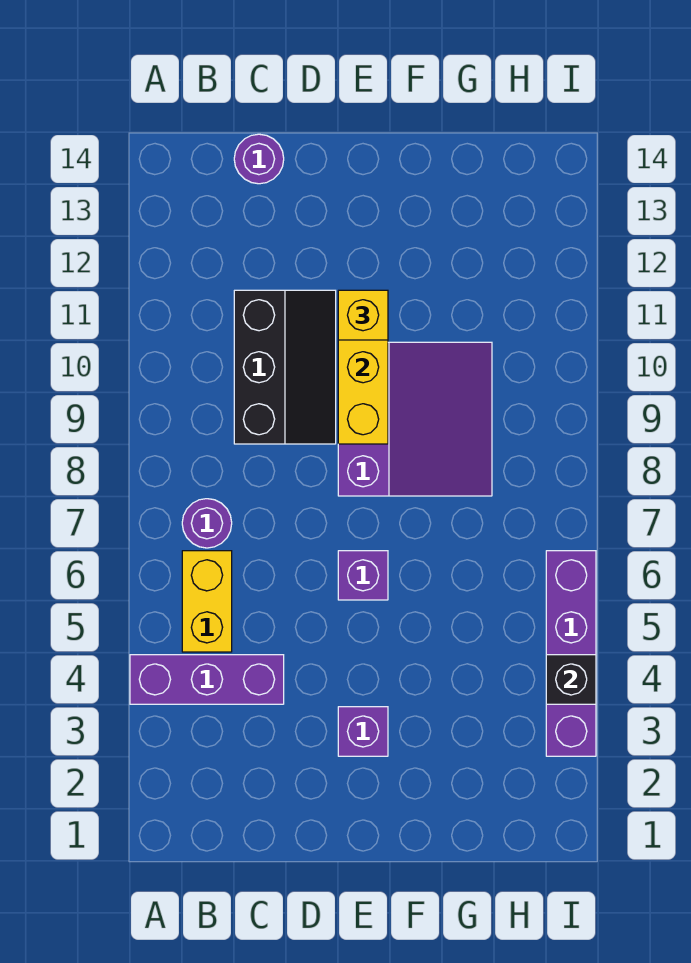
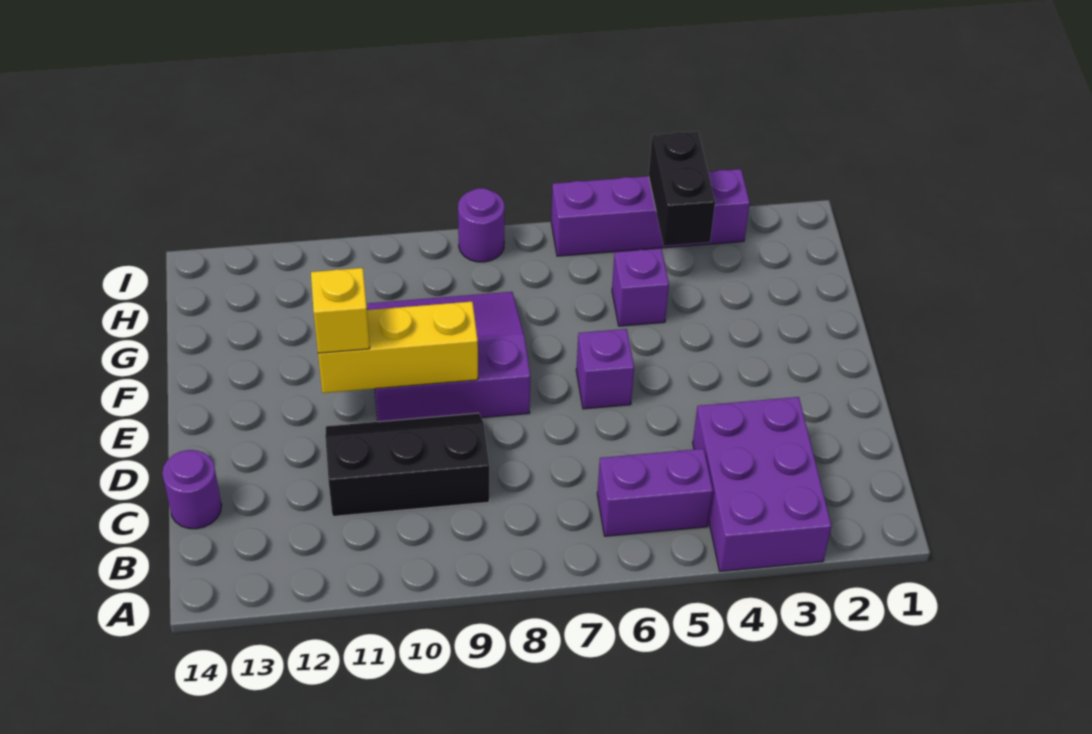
purple brick A4:C4 level 1 -> purple brick A3:C4 level 1
yellow brick B5:B6 level 1 -> purple brick B5:B6 level 1
purple round brick B7 level 1 -> purple round brick I8 level 1
purple brick E3 level 1 -> purple brick G5 level 1
black brick I4 level 2 -> black brick H4:I4 level 2

